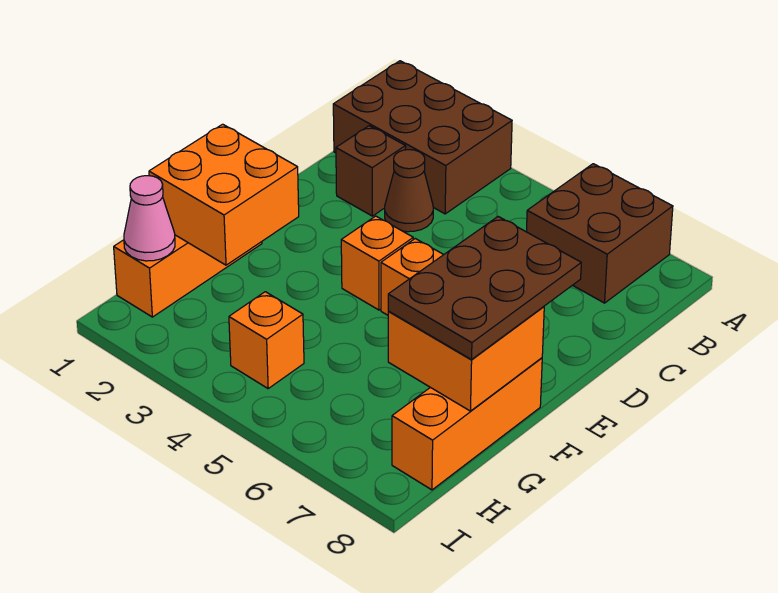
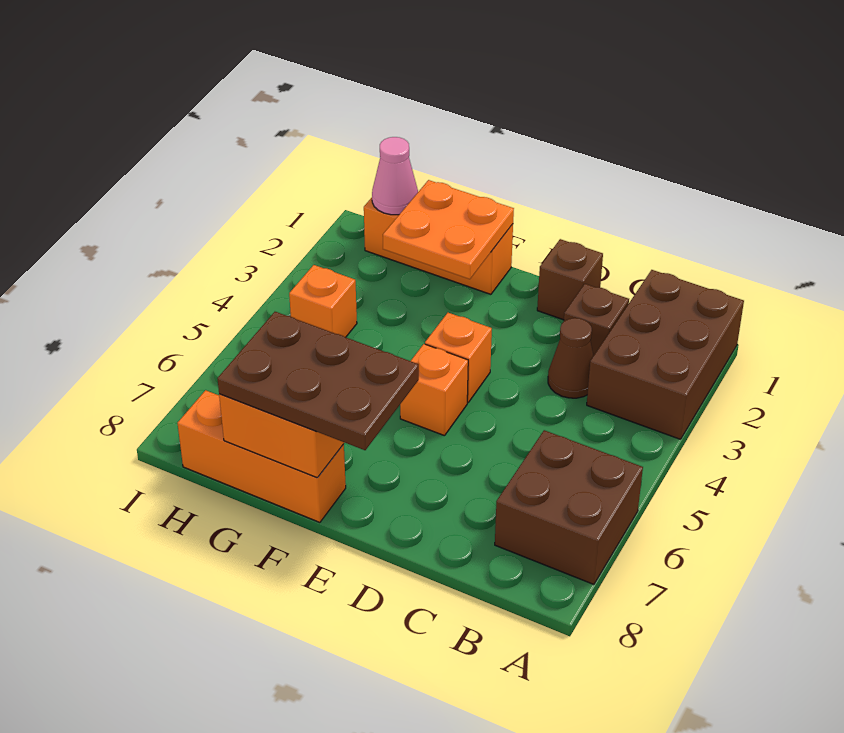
none -> brown brick D1 level 1
orange brick F1:G2 level 2 -> orange plate F1:G2 level 2

